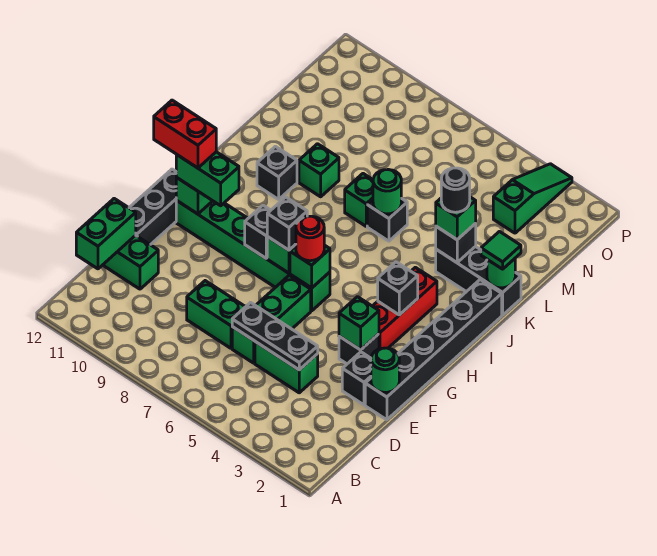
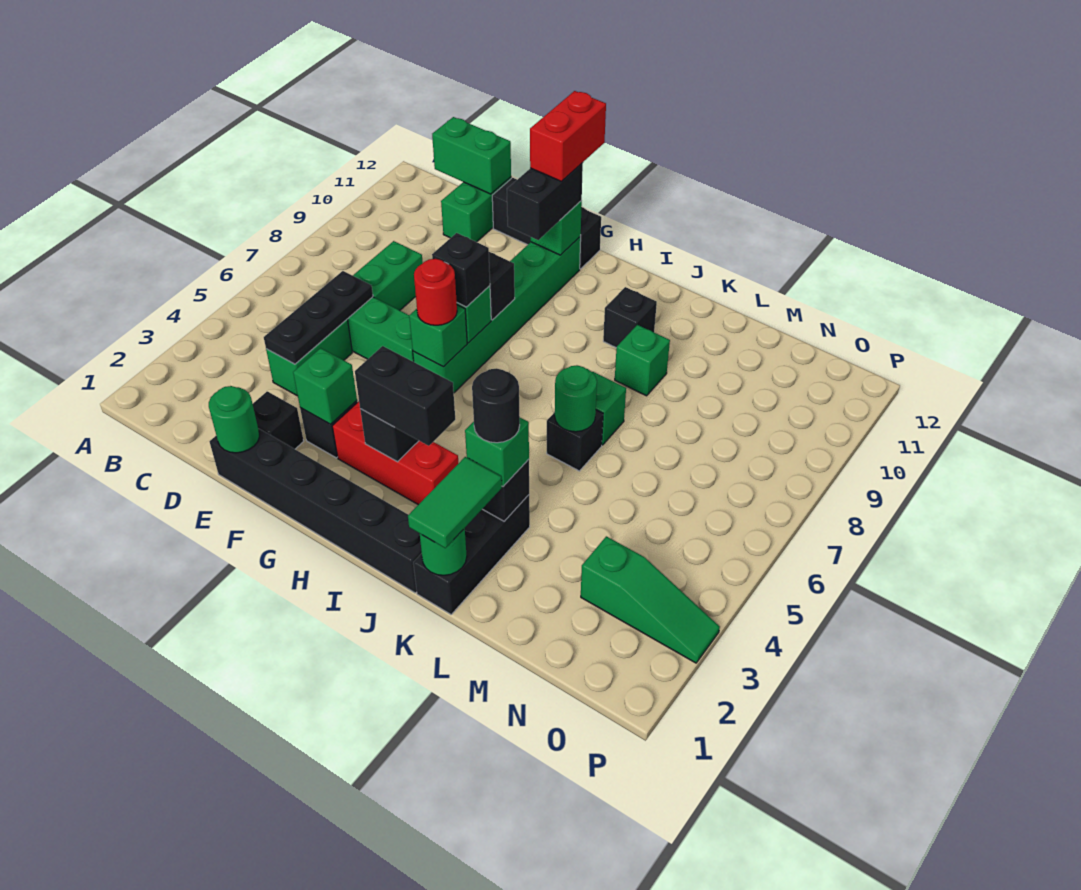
green brick G10:G11 level 3 -> black brick G10:G11 level 3
none -> black brick H3:I3 level 3
green tile K1 level 3 -> green tile K1:K2 level 3

